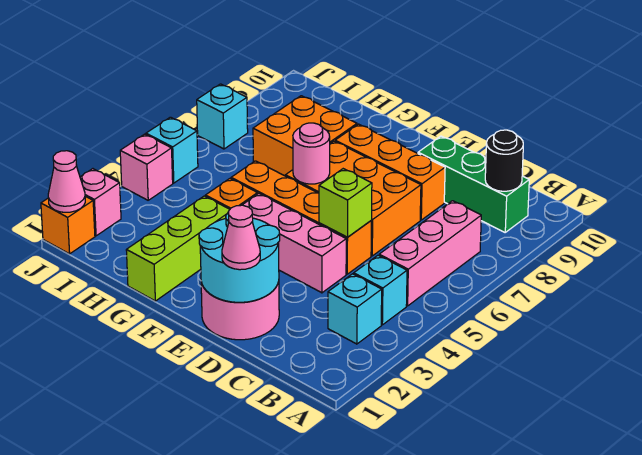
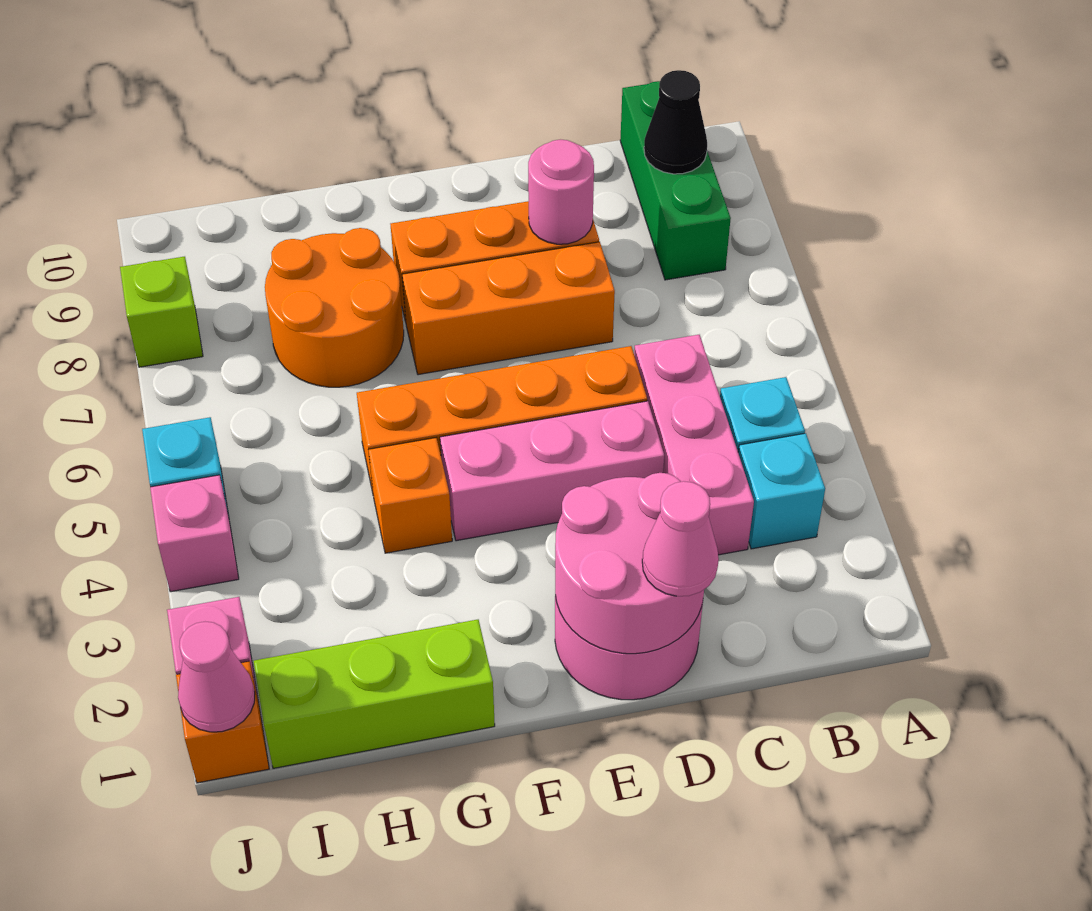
pink brick B5:B7 level 1 -> pink brick C3:C5 level 1
green brick B9:D9 level 1 -> green brick B8:B10 level 1
black round brick B9 level 2 -> black cone B9 level 2
cyan round brick D1:E2 level 2 -> pink round brick D1:E2 level 2
lime brick D5 level 2 -> lime brick J8 level 1
orange brick D6:F7 level 1 -> orange brick D7:F7 level 1
pink round brick F6 level 2 -> pink round brick D8 level 2
lime brick G1:G3 level 1 -> lime brick G1:I1 level 1
orange brick G7:H8 level 1 -> orange round brick G7:H8 level 1
cyan brick J7 level 1 -> none

